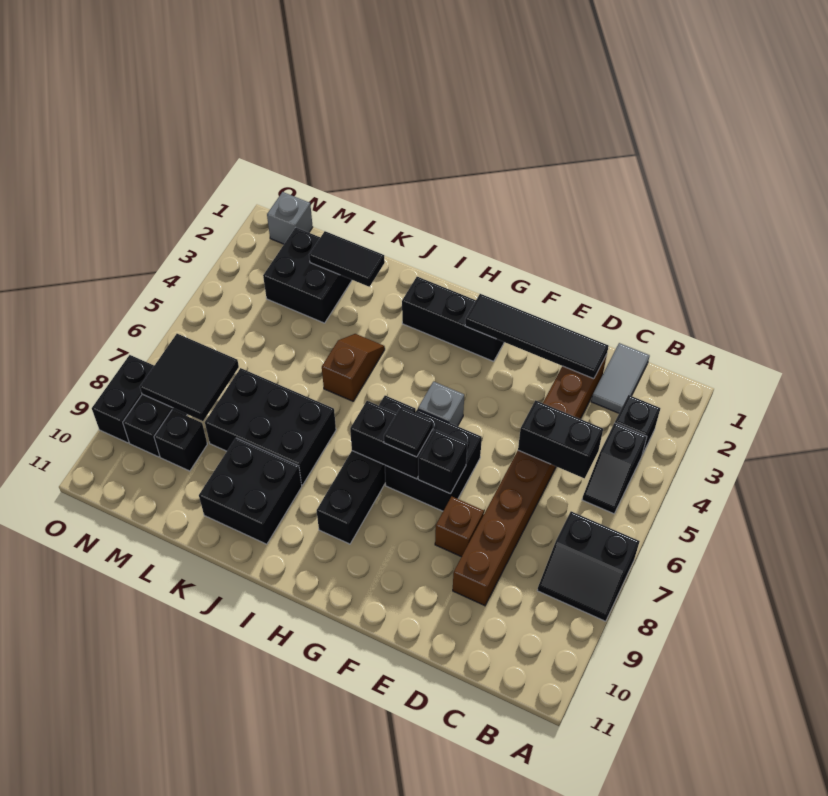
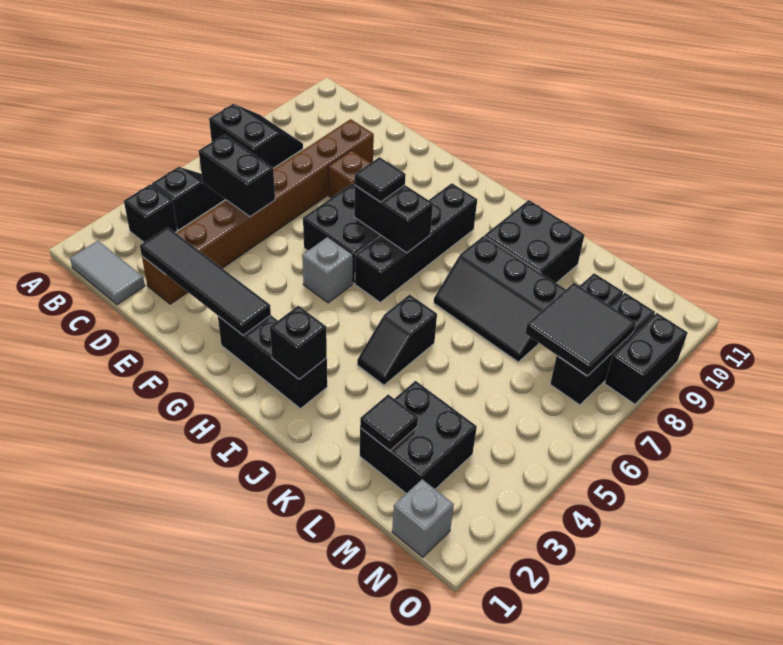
grey tile C1:C2 level 1 -> grey tile B1:C1 level 1
black brick F7 level 2 -> black brick I2 level 2
brown slope J4:J5 level 1 top 5 -> black slope J4:J5 level 1 top 5
black brick J7:L8 level 1 -> black slope J7:L8 level 1 top 8
black tile K2:L2 level 2 -> black tile L2 level 2

